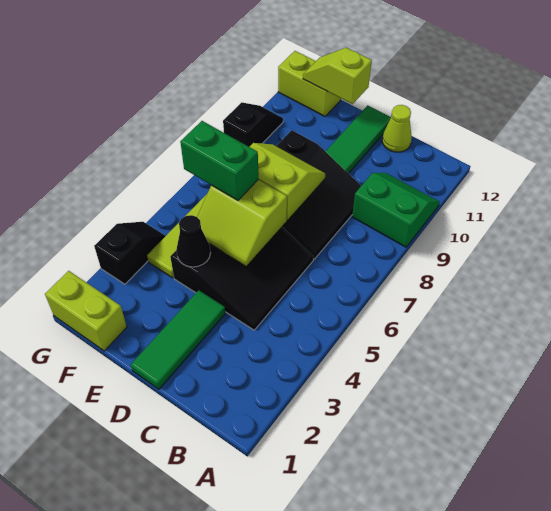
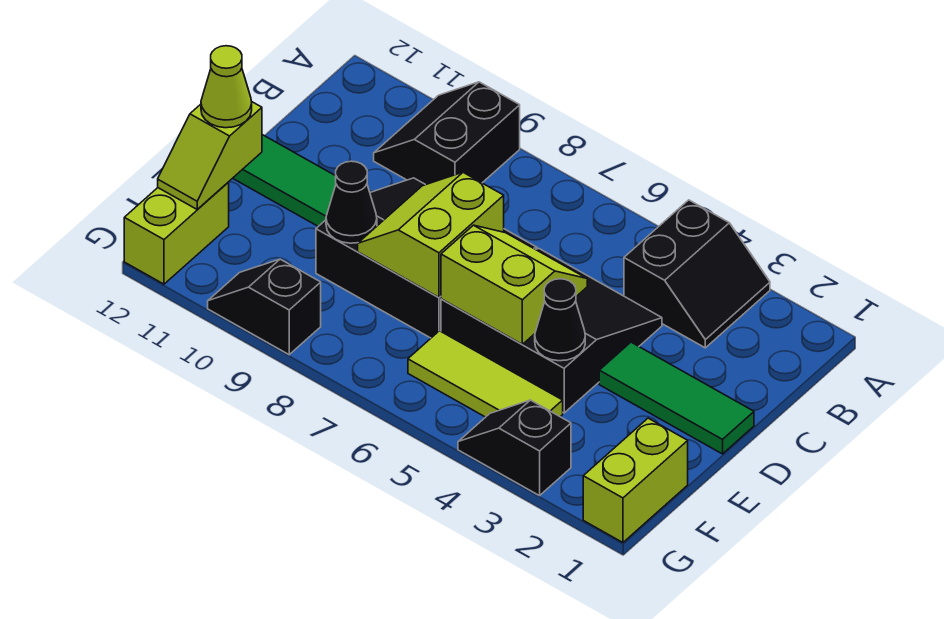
none -> black slope A3:B4 level 1 top 4
green slope A9:B10 level 1 top 9 -> black slope A9:B10 level 1 top 9
lime cone C12 level 1 -> lime cone E12 level 3
lime slope D5:E6 level 2 top 6 -> lime slope D5:E6 level 2 top E
green brick E6:F6 level 3 -> none
none -> black cone E9 level 2

